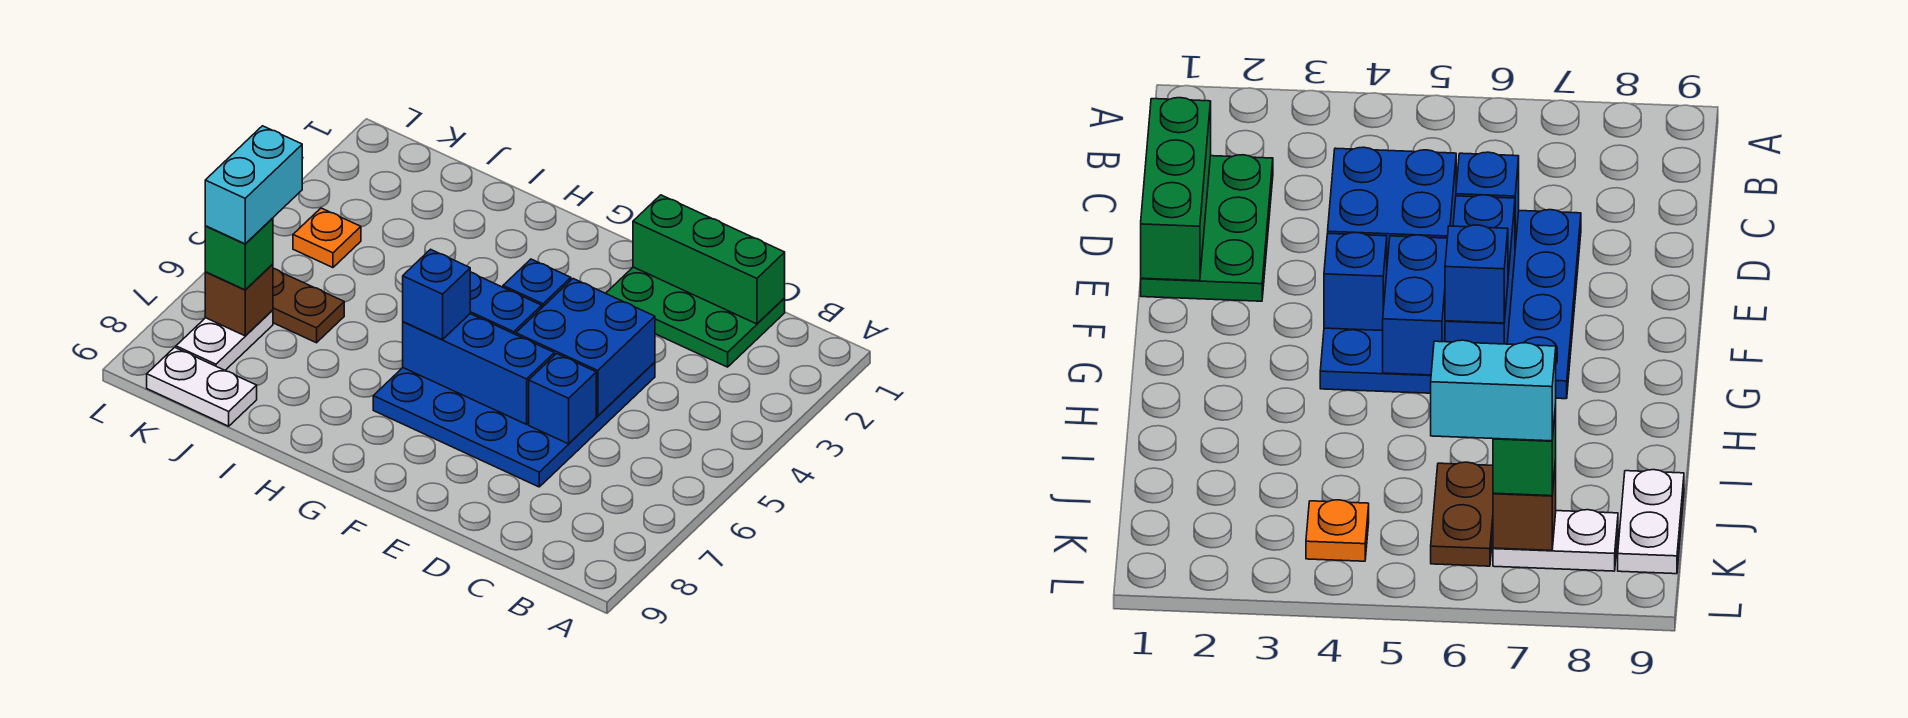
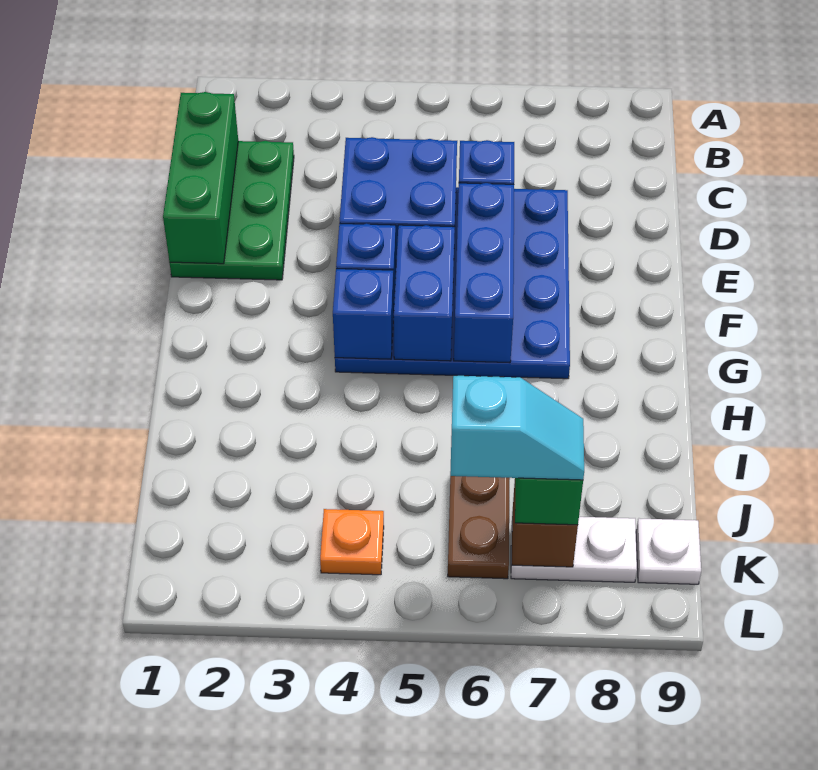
blue brick G6 level 3 -> blue brick G4 level 2
white plate J9:K9 level 1 -> white plate K9 level 1
cyan brick K6:K7 level 4 -> cyan slope K6:K7 level 4 top 6

